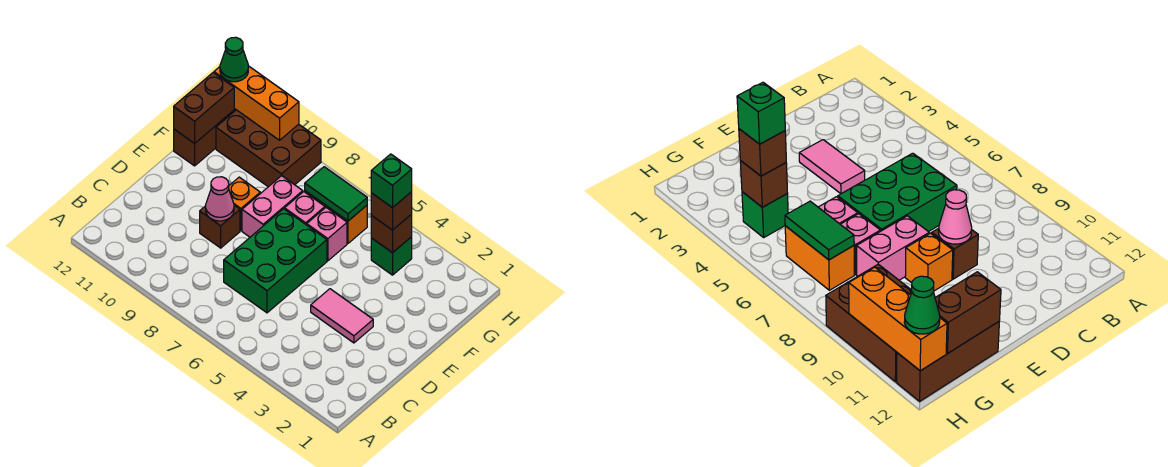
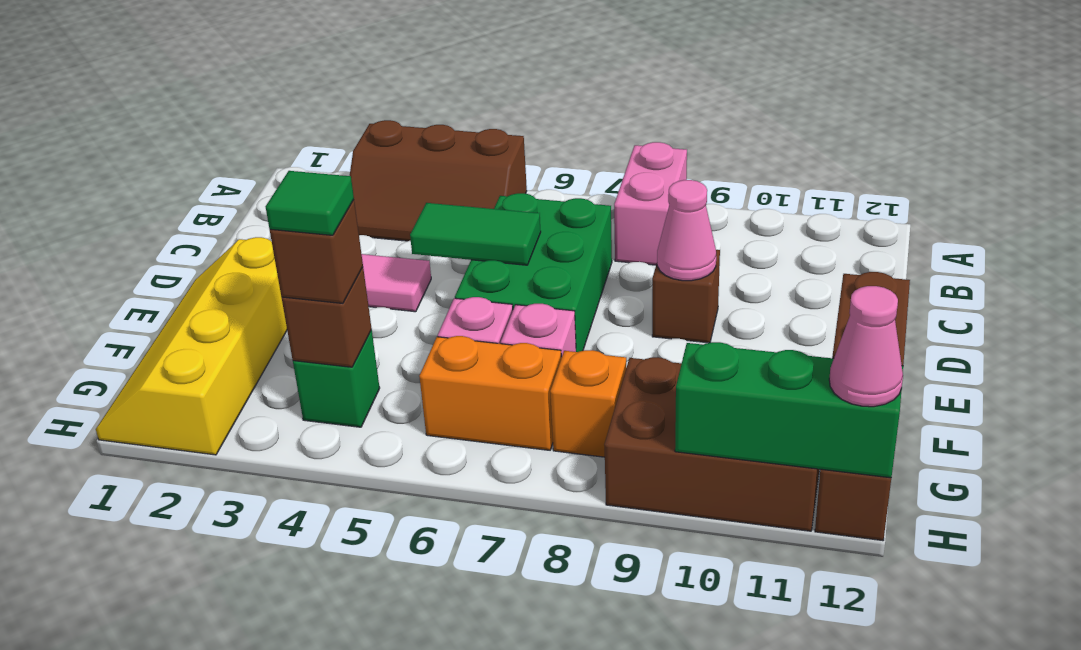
none -> brown slope A3:B5 level 1 top A
none -> yellow slope E1:H2 level 1 top 2
pink brick E8:F8 level 1 -> pink brick A8:B8 level 1
orange brick E9 level 1 -> orange brick G8 level 1
green brick G4 level 4 -> green tile G4 level 4
green tile G6:G7 level 2 -> green tile D5:D6 level 2
orange brick H10:H12 level 2 -> green brick H10:H12 level 2
green cone H12 level 3 -> pink cone H12 level 3

